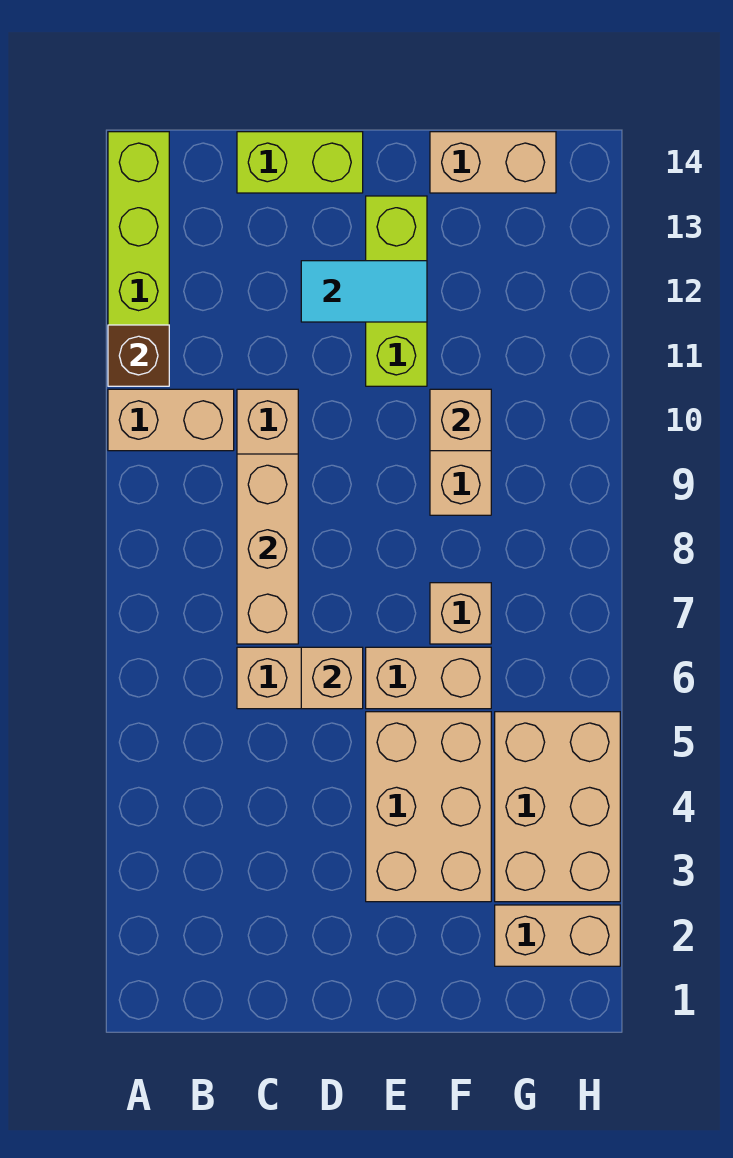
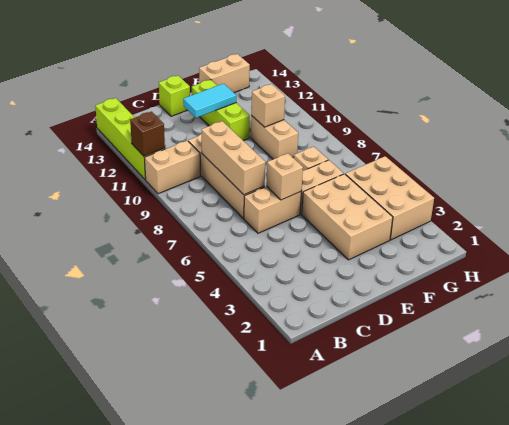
lime brick C14:D14 level 1 -> lime brick D14 level 1
tan brick G2:H2 level 1 -> none

